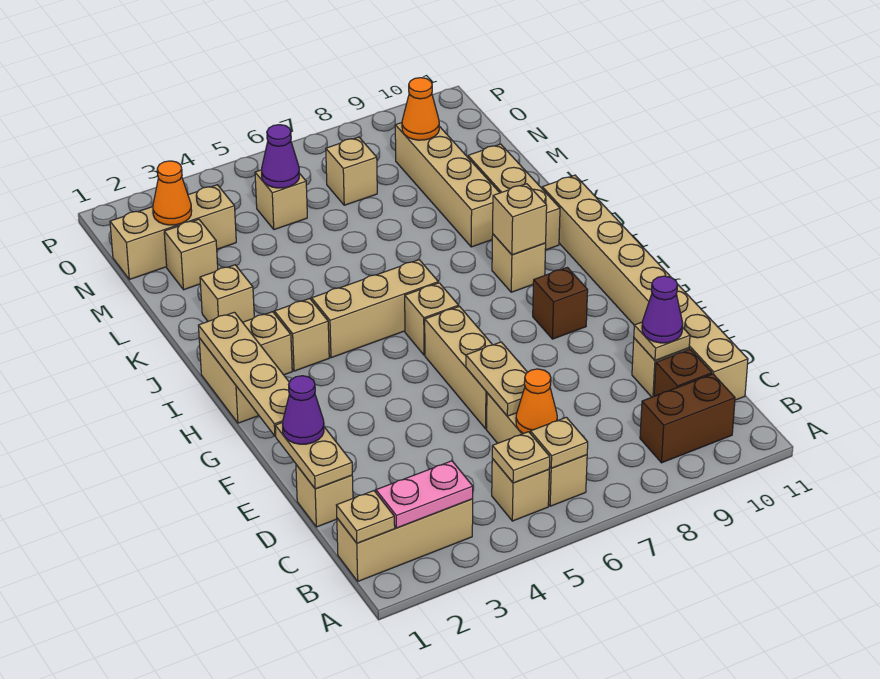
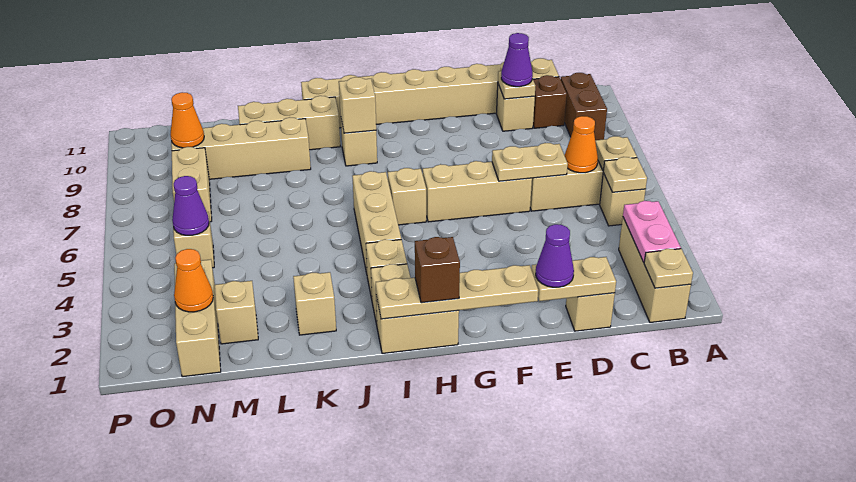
brown brick G9 level 1 -> brown brick H1 level 3
tan brick N7 level 1 -> tan brick N7:N8 level 1

